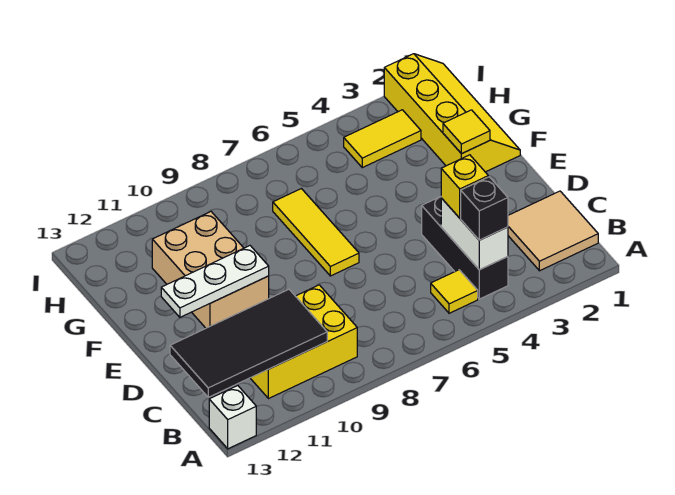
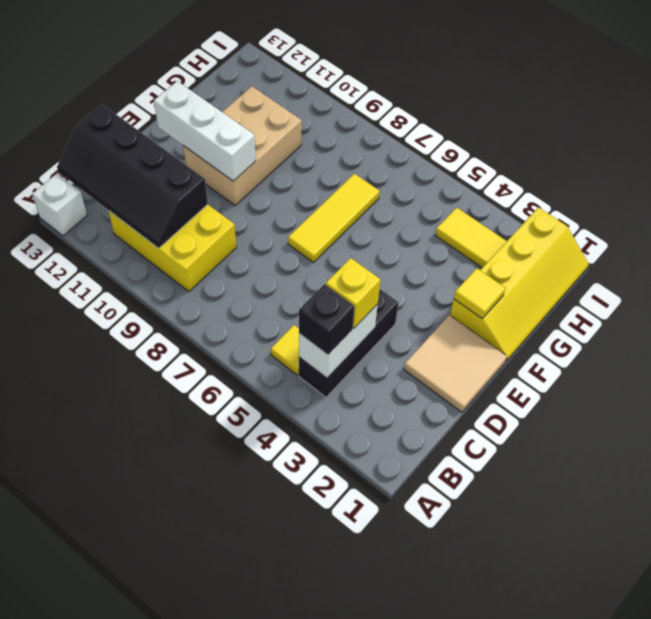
tan tile B1:C2 level 1 -> tan tile D1:E2 level 1
black tile B10:C13 level 2 -> black slope B10:C13 level 2 top C
white plate E10:E12 level 2 -> white brick E10:E12 level 2

